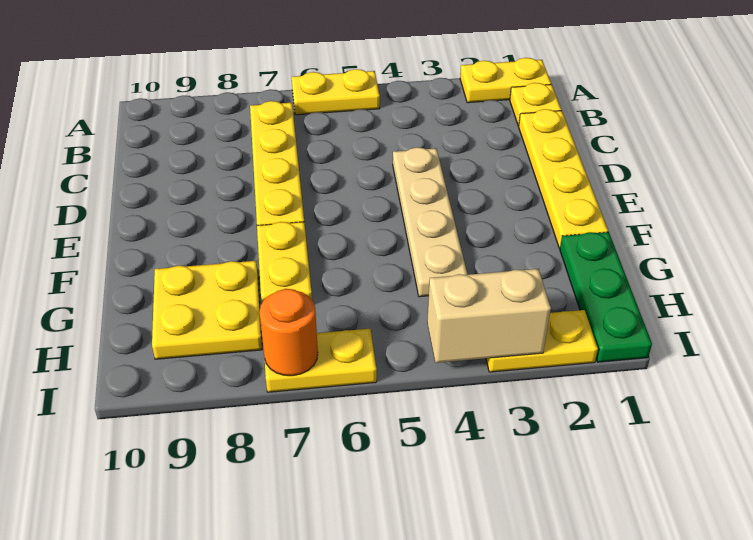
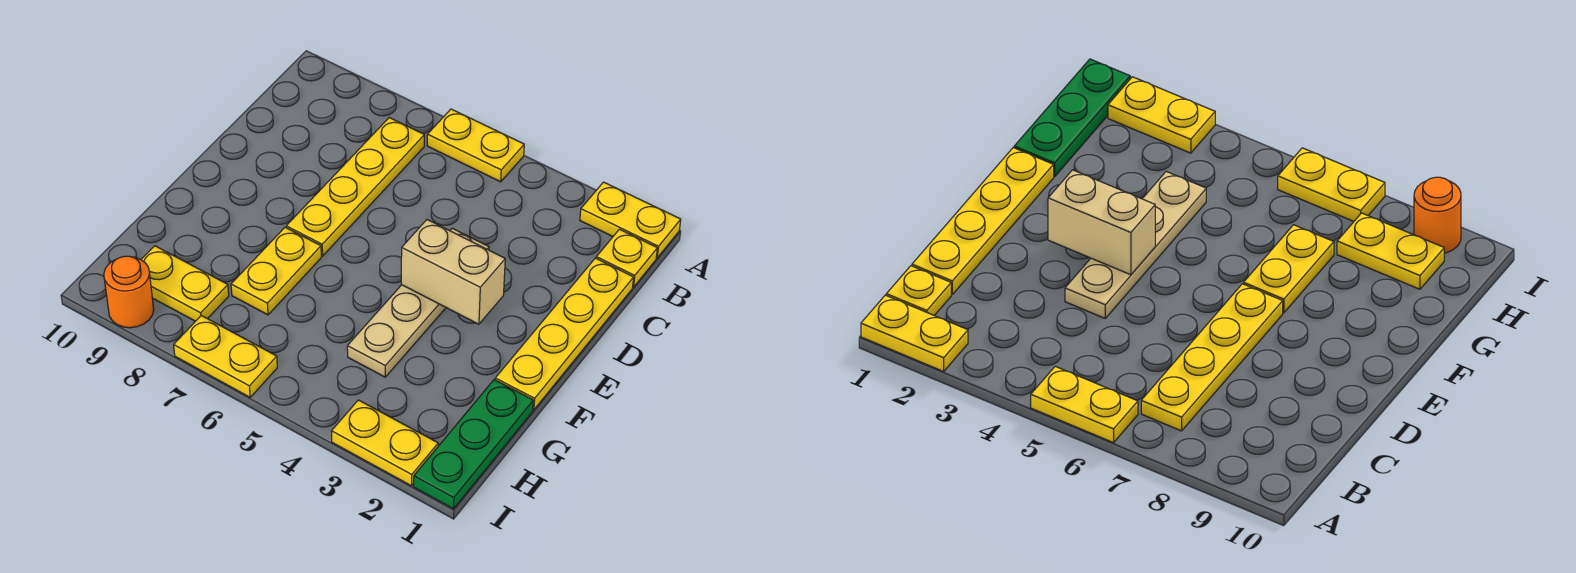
yellow plate G8:H9 level 1 -> yellow plate H8:H9 level 1
tan brick I3:I4 level 2 -> tan brick E3:E4 level 2
orange round brick I7 level 2 -> orange round brick I9 level 1

